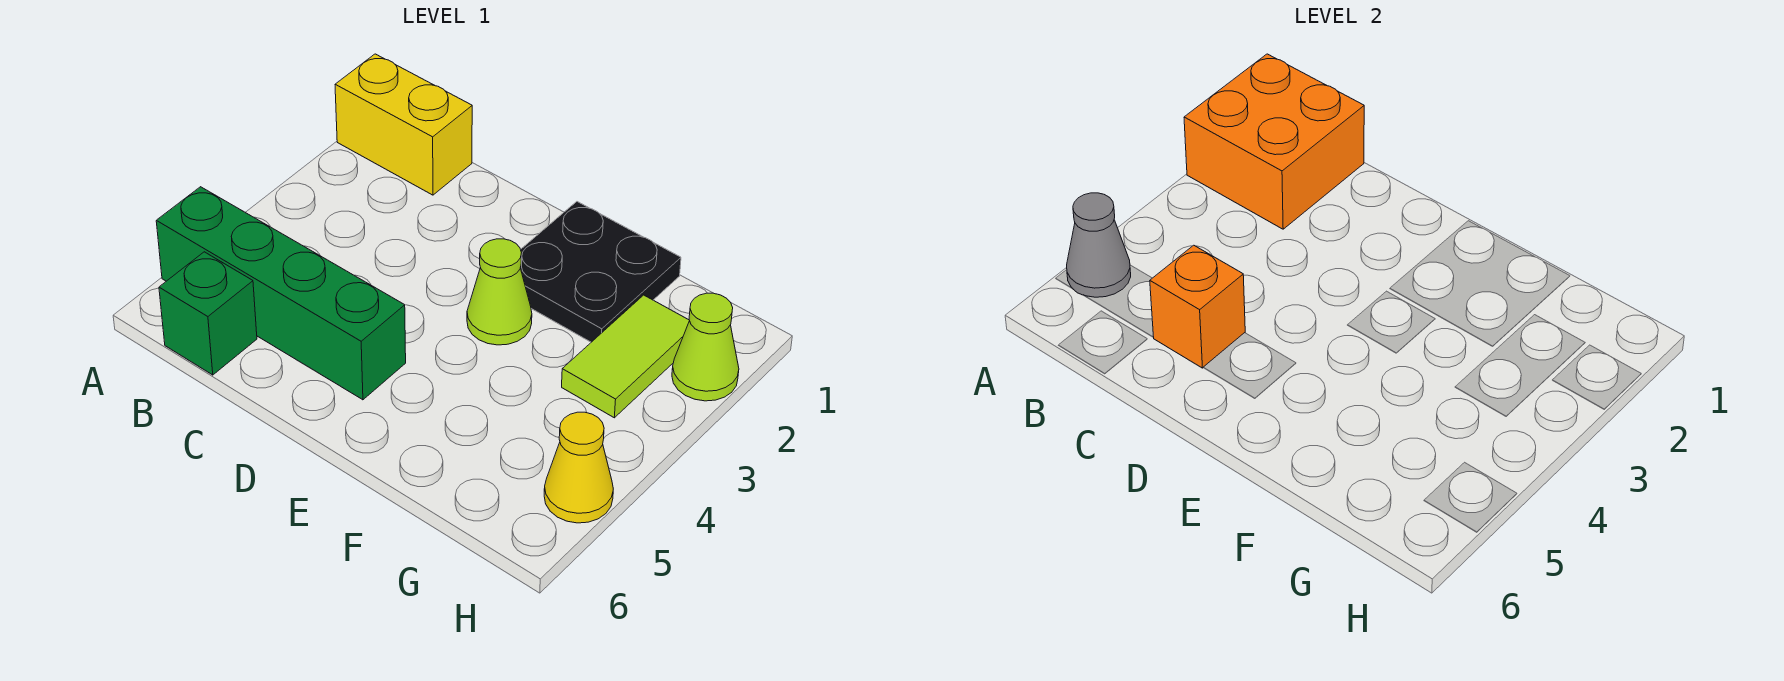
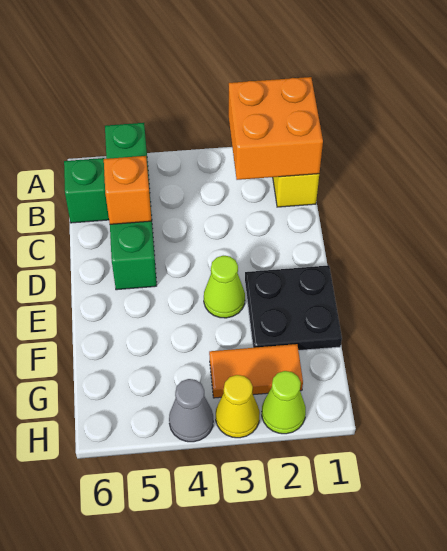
grey cone A5 level 2 -> grey cone H4 level 1
lime tile G2:G3 level 1 -> orange tile G2:G3 level 1
yellow cone H5 level 1 -> yellow cone H3 level 1

